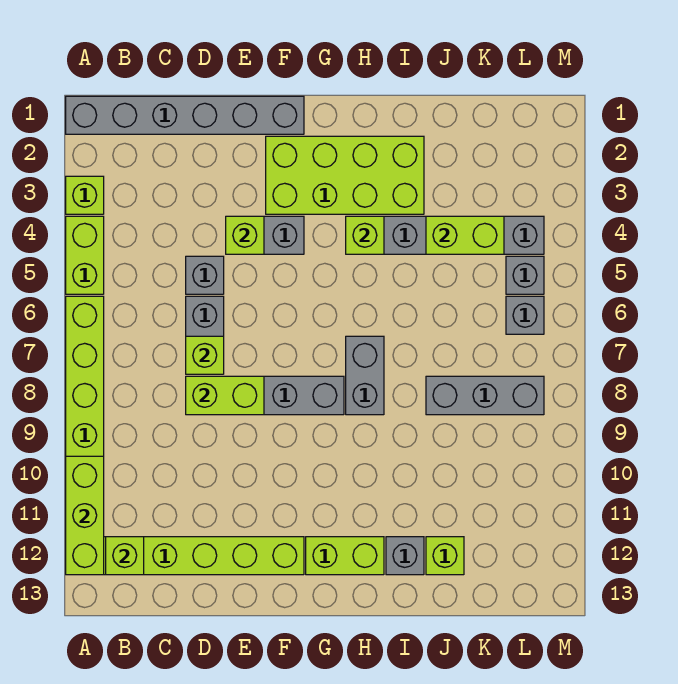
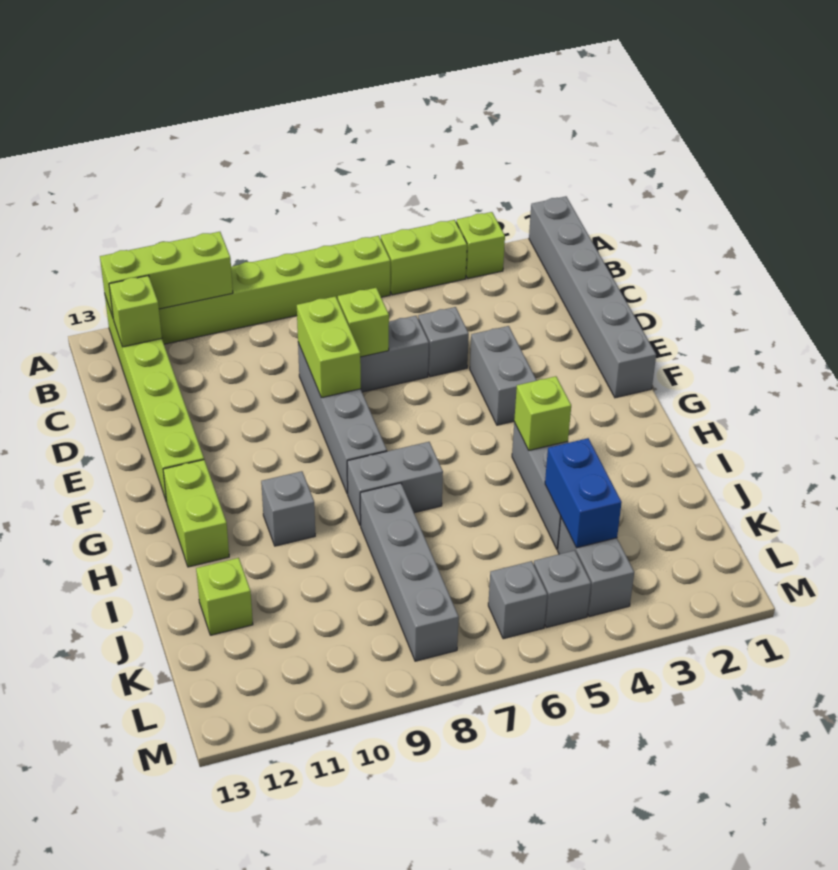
lime brick E4 level 2 -> none
lime brick F2:I3 level 1 -> none
grey brick I12 level 1 -> grey brick H10 level 1
lime brick J4:K4 level 2 -> blue brick J4:K4 level 2
grey brick J8:L8 level 1 -> grey brick I8:L8 level 1

